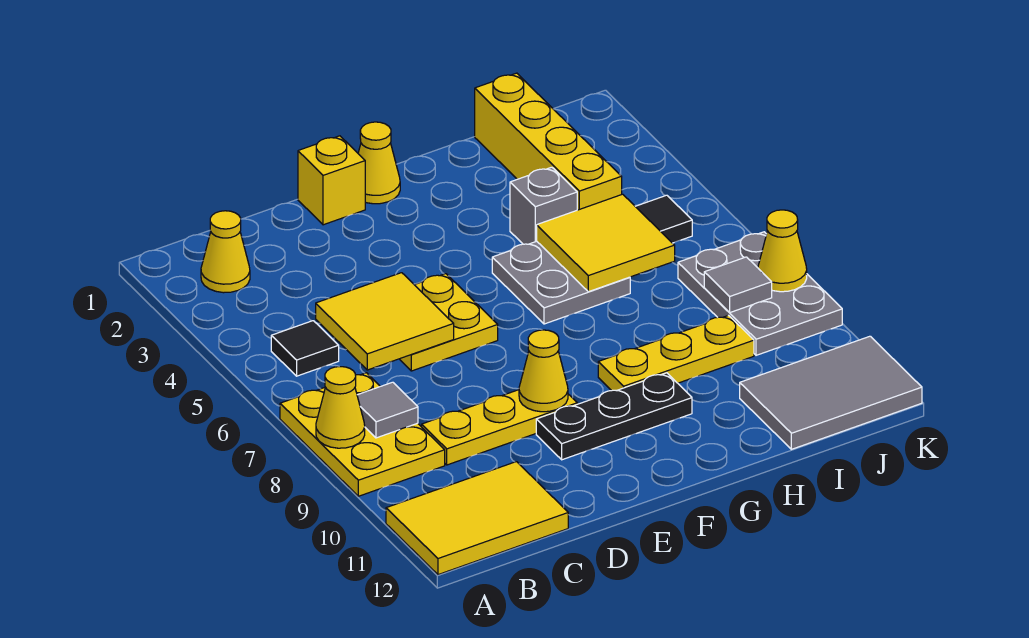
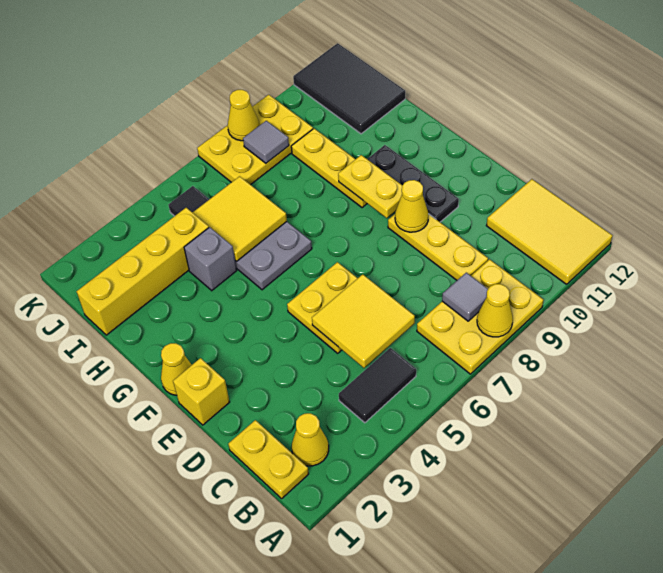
none -> yellow plate B1:C1 level 1
black tile B5 level 1 -> black tile B4:B5 level 1
none -> yellow plate F9:G9 level 2
grey tile I11:K12 level 1 -> black tile I11:K12 level 1
grey plate J7:K9 level 1 -> yellow plate J7:K9 level 1

